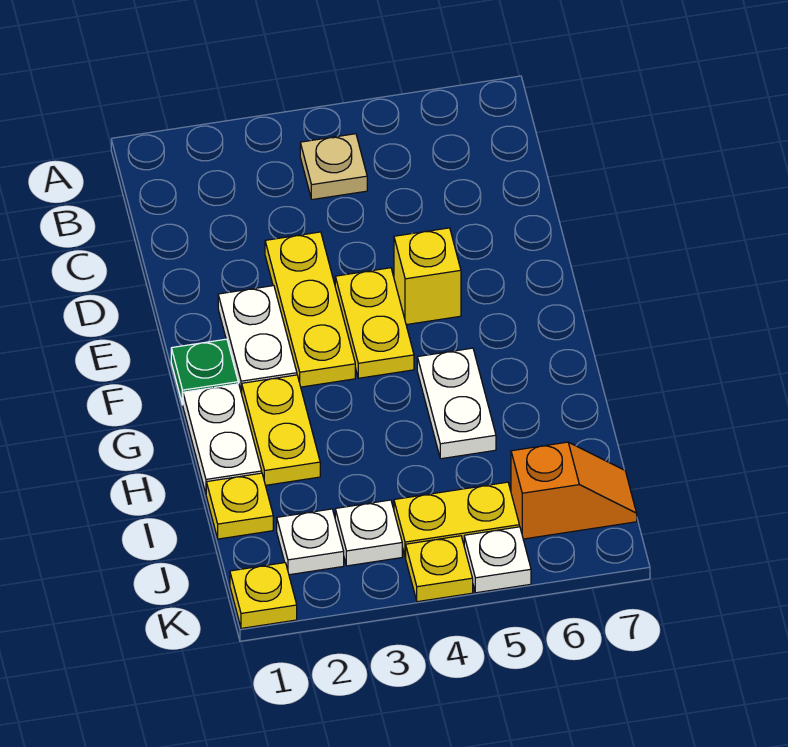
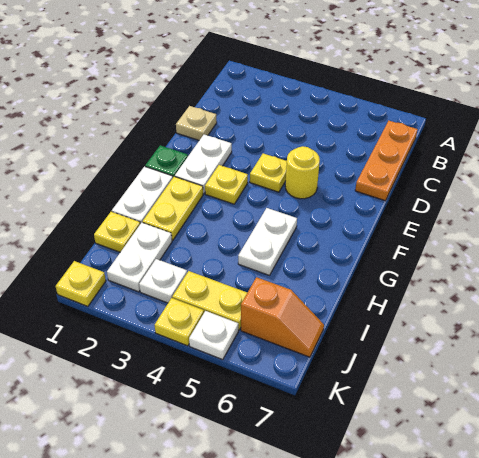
tan plate B4 level 1 -> tan plate D1 level 1
none -> orange plate B7:D7 level 1
yellow plate D3:F3 level 1 -> yellow plate F3 level 1
yellow plate E4:F4 level 1 -> yellow plate E4 level 1
yellow brick E5 level 1 -> yellow round brick E5 level 1
white plate J2 level 1 -> white plate I2:J2 level 1

